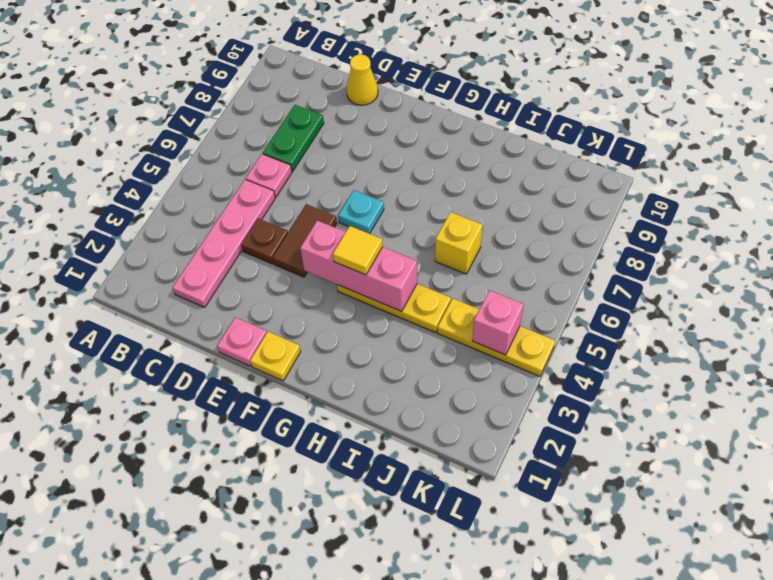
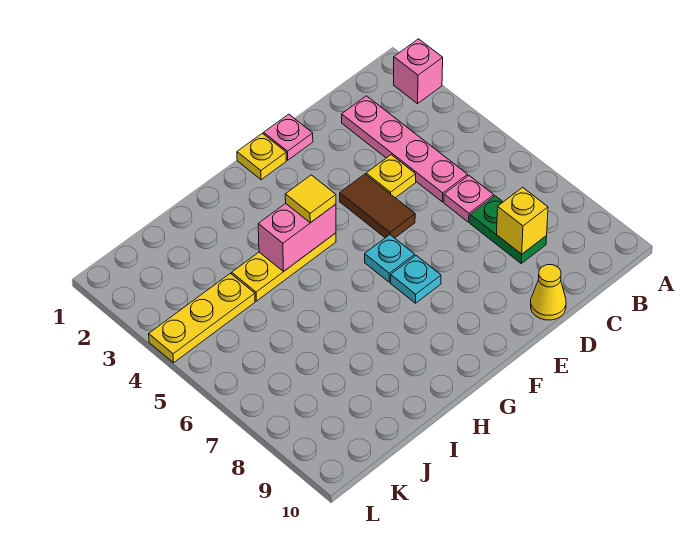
brown plate D4 level 1 -> yellow plate D4 level 1
pink brick F4:H4 level 2 -> pink brick G4:H4 level 2
none -> cyan plate F7 level 1
yellow brick I6 level 1 -> yellow brick C8 level 2
pink brick K4 level 2 -> pink brick A2 level 1

